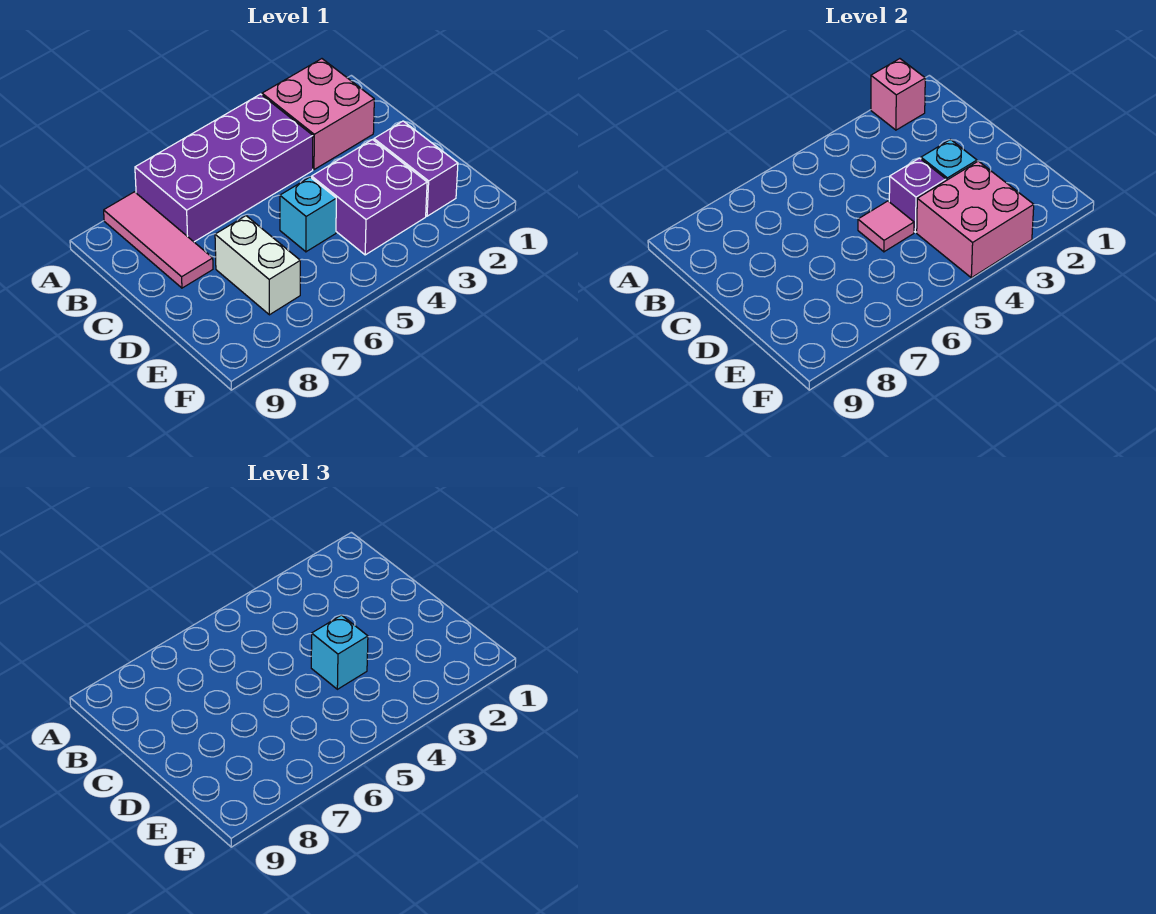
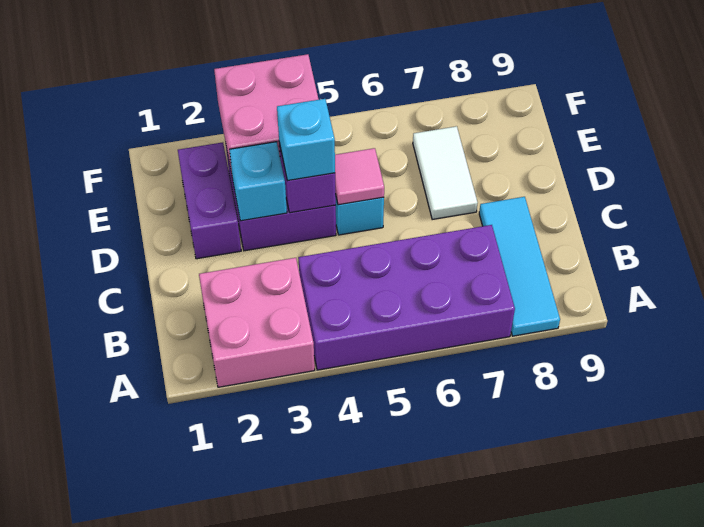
pink brick A2 level 2 -> none
pink tile A8:C8 level 1 -> cyan tile A8:C8 level 1
white brick D7:E7 level 1 -> white tile D7:E7 level 1

